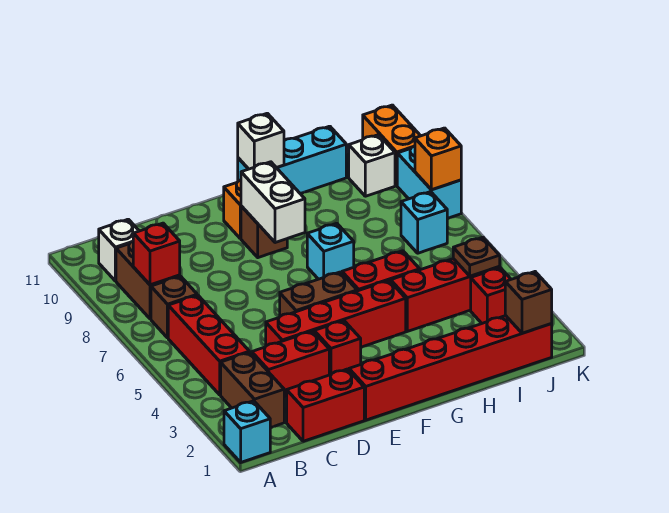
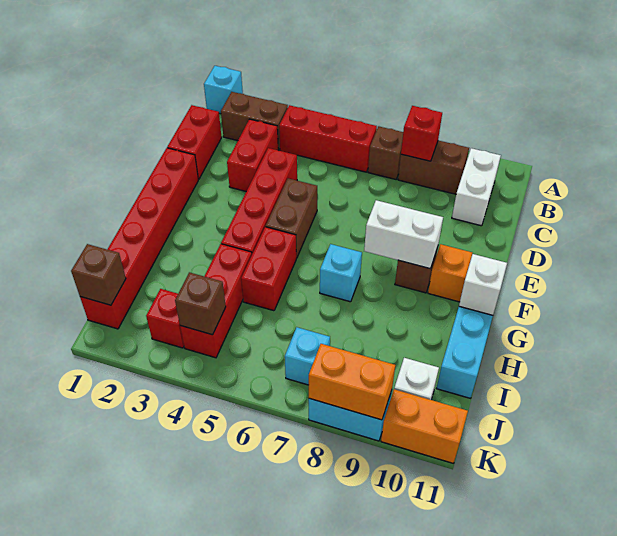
white brick B10 level 1 -> white brick B10:C10 level 1
red brick E3 level 1 -> none
brown plate J4 level 2 -> brown brick J4 level 2
orange brick K8 level 2 -> orange brick K8:K9 level 2

